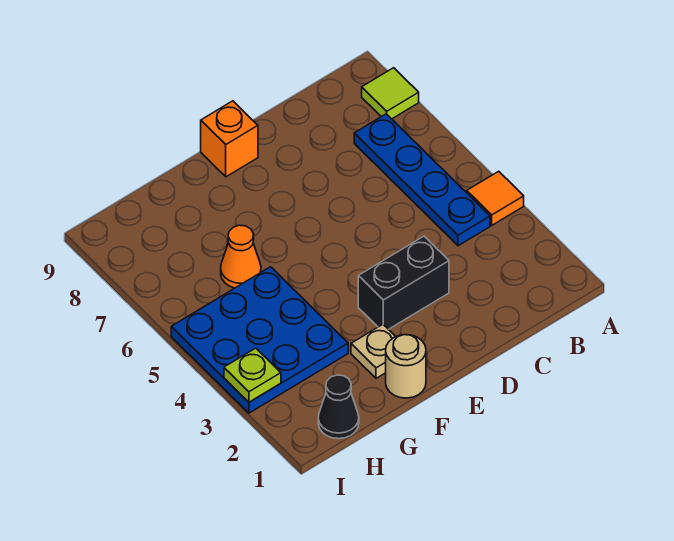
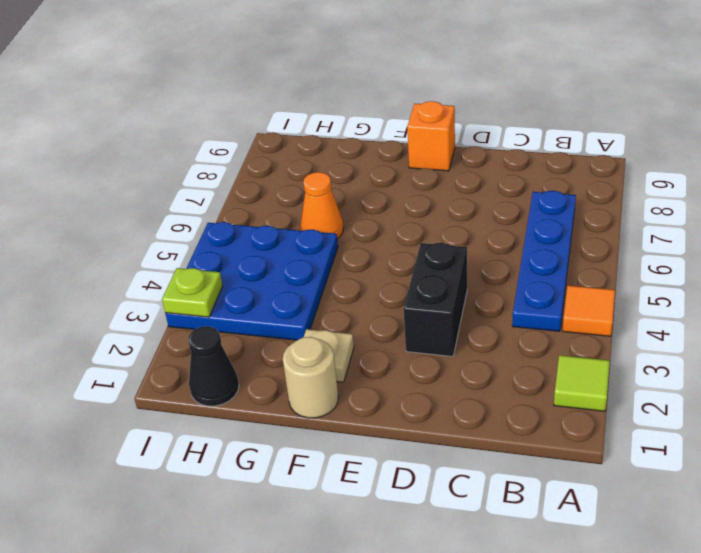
lime tile A8 level 1 -> lime tile A2 level 1
black brick D3:E3 level 1 -> black brick D3:D4 level 1

